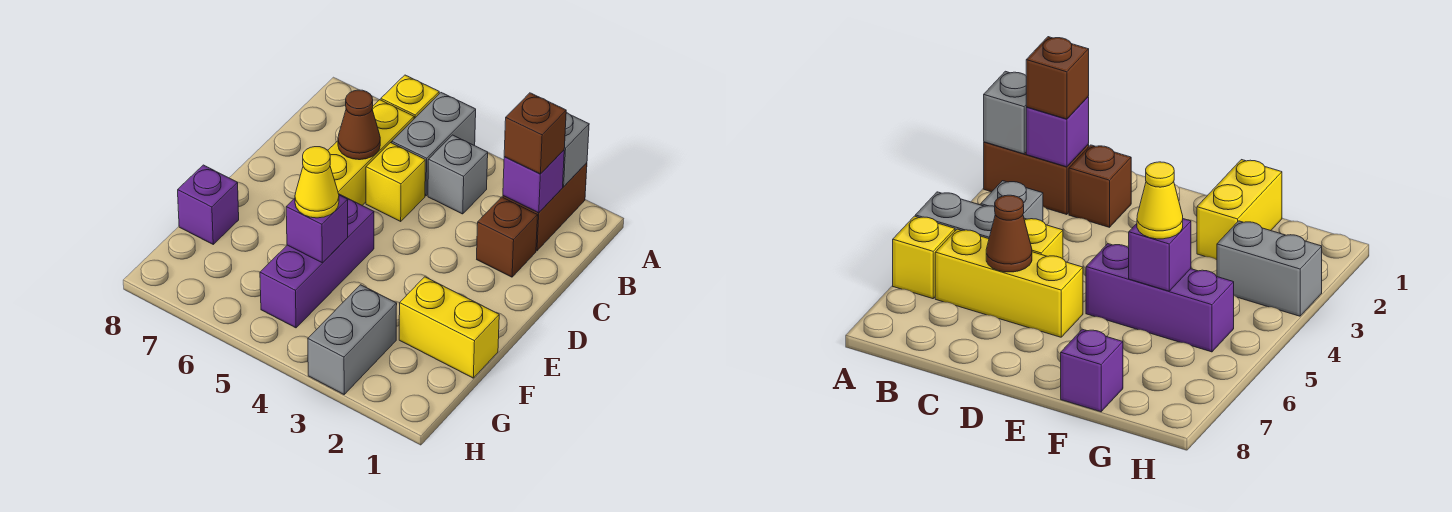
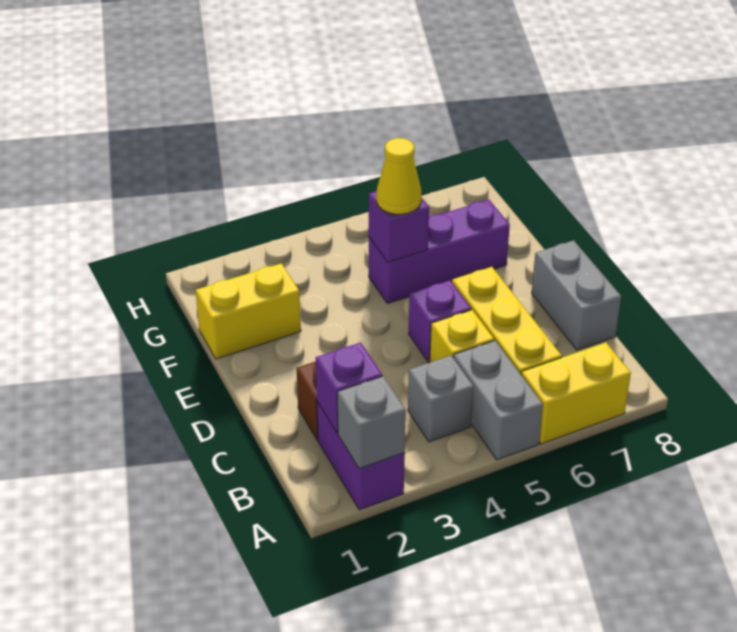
brown brick A2:B2 level 1 -> purple brick A2:B2 level 1
yellow brick A6 level 1 -> yellow brick A6:A7 level 1
brown brick B2 level 3 -> none
brown cone C6 level 2 -> none
purple brick E5:G5 level 1 -> purple brick F5:F7 level 1
purple brick F8 level 1 -> purple brick D5 level 1
grey brick G3:H3 level 1 -> grey brick C8:D8 level 1

